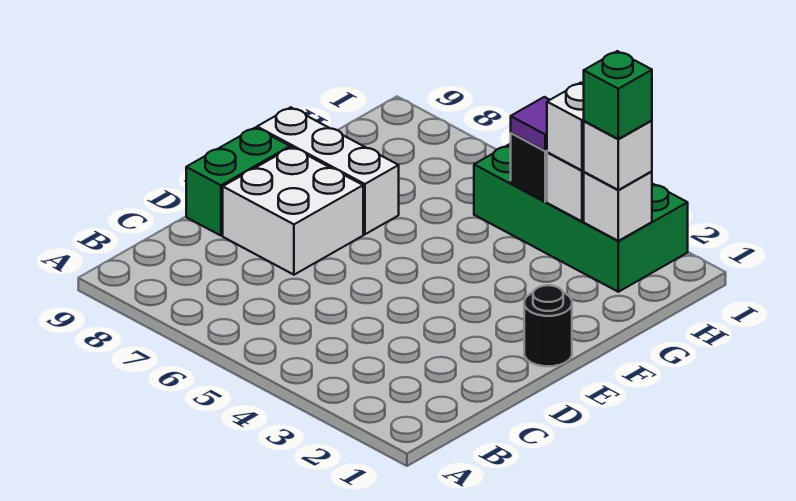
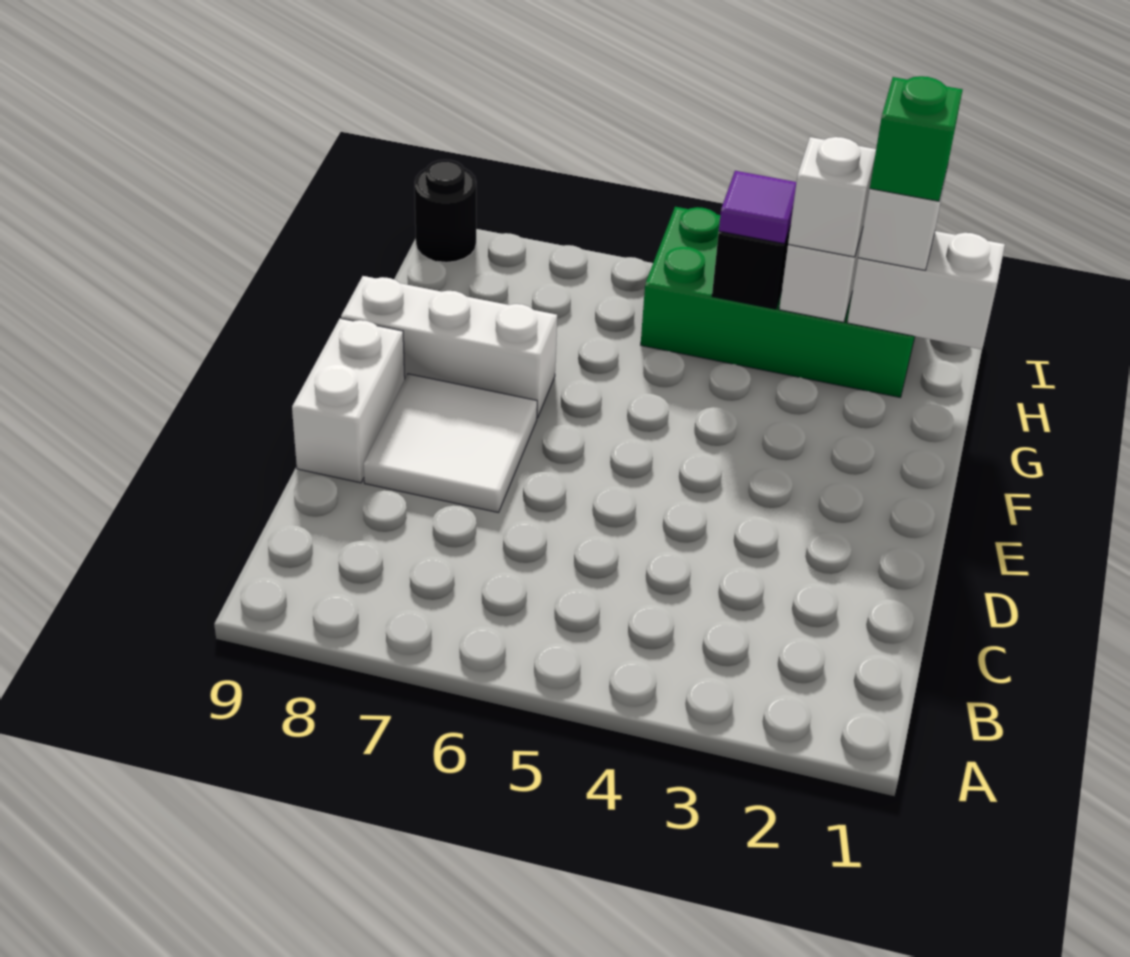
white brick D7:E8 level 1 -> white tile D7:E8 level 1
green brick D9:E9 level 1 -> white brick D9:E9 level 1
black round brick E1 level 1 -> black round brick I9 level 1
white brick H2 level 2 -> white brick H1:H2 level 2

